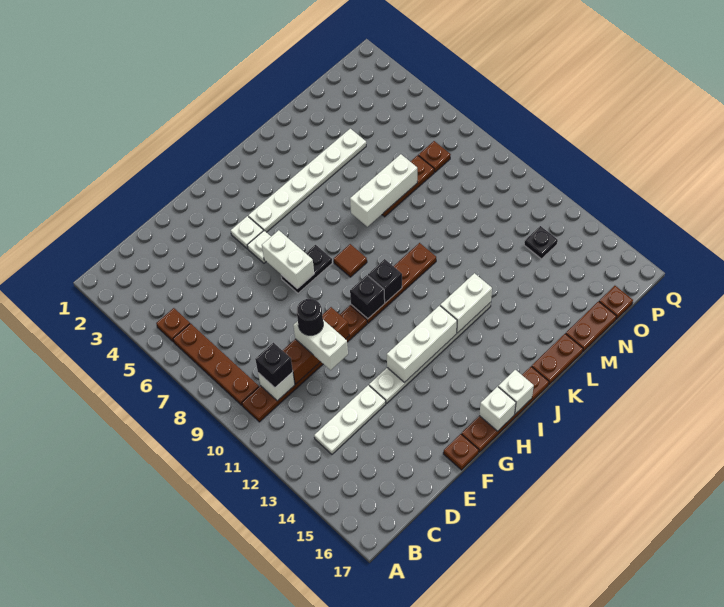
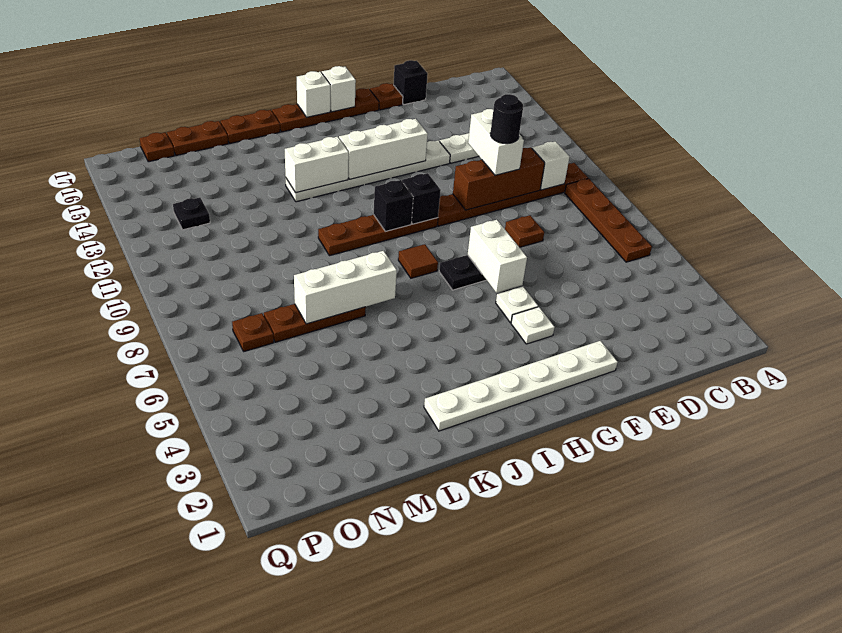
brown plate B5 level 1 -> brown plate E8 level 1
black brick C10 level 3 -> black brick E17 level 1
white plate H4:M4 level 1 -> white plate F2:K2 level 1

